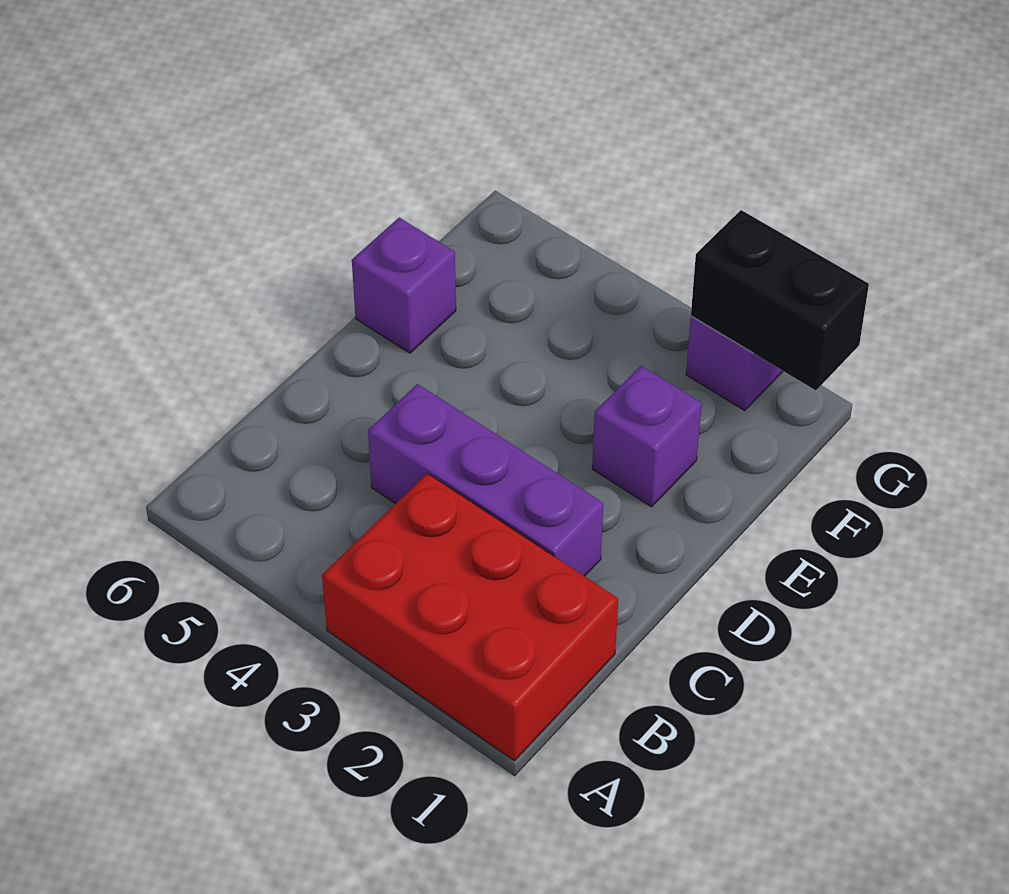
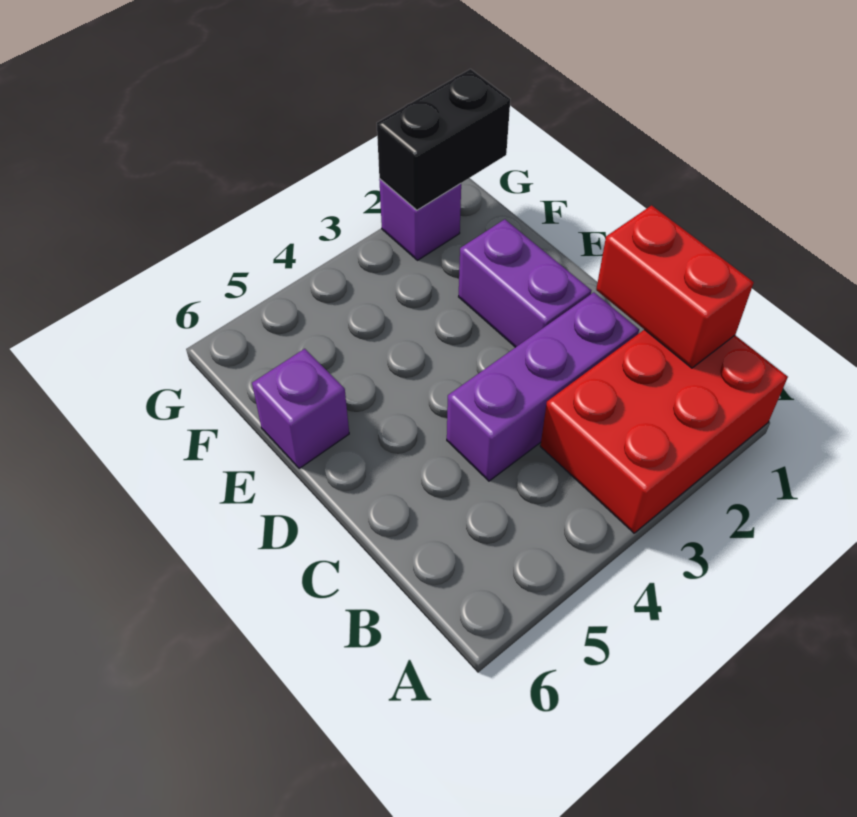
none -> red brick B1:C1 level 2
purple brick E2 level 1 -> purple brick D2:E2 level 1

